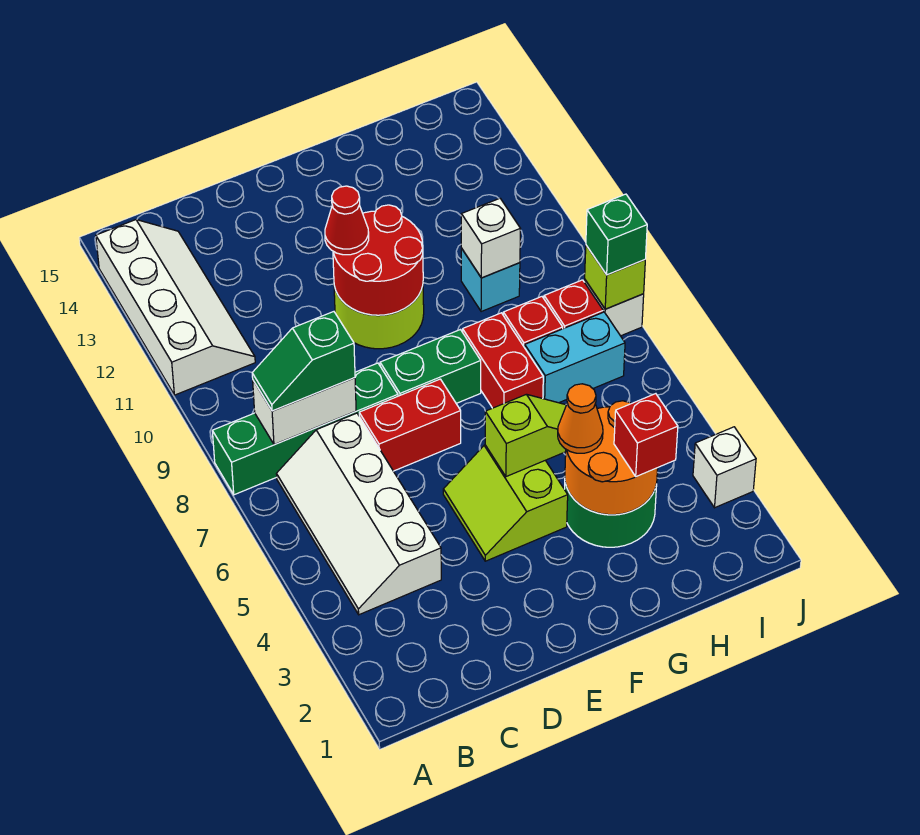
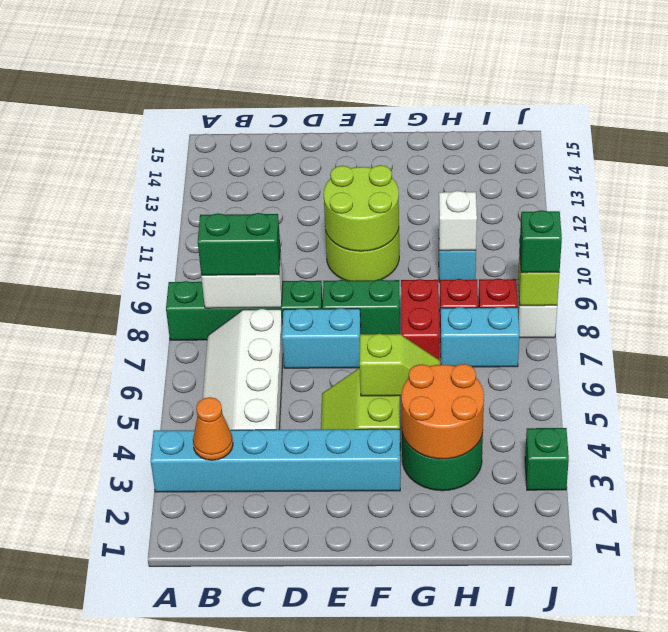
none -> cyan brick A3:F3 level 1
white slope A11:B14 level 1 top A -> none
green slope B8:C8 level 3 top C -> green brick B8:C8 level 3
red brick D7:E7 level 1 -> cyan brick D7:E7 level 1
red round brick E10:F11 level 2 -> lime round brick E10:F11 level 2
red cone E11 level 3 -> none
orange cone G4 level 3 -> orange cone B3 level 2
red brick H3 level 3 -> none
white brick J3 level 1 -> green brick J3 level 1

